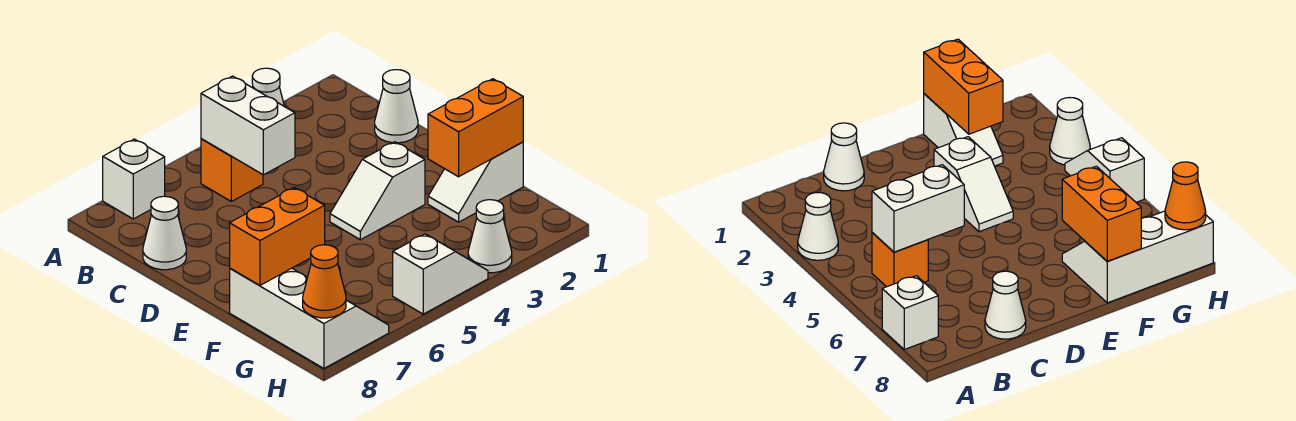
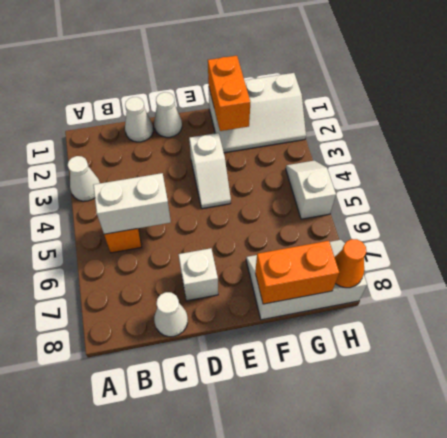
white brick A7 level 1 -> white brick D7 level 1
white slope F1:F2 level 1 top 1 -> white slope F1:H2 level 1 top 1
orange brick F7:F8 level 2 -> orange brick F8:G8 level 2
white cone H3 level 1 -> white cone D1 level 1

